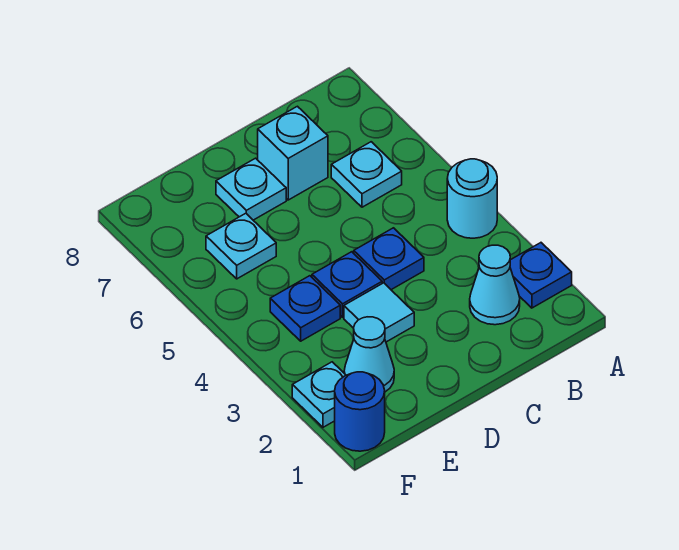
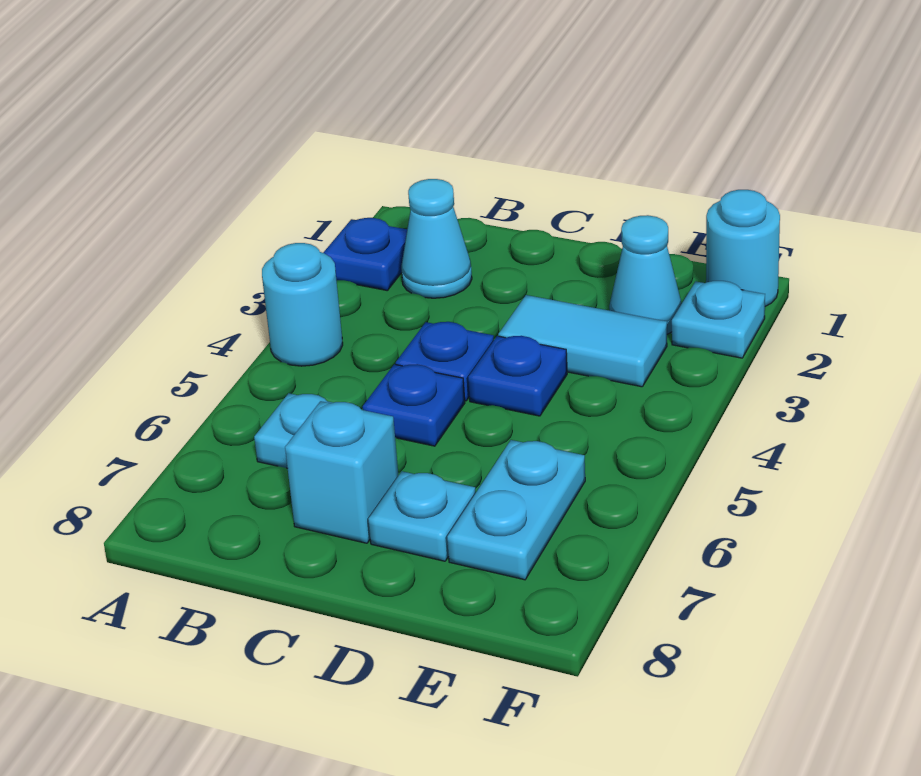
cyan tile D3 level 1 -> cyan tile D3:E3 level 1
blue plate E4 level 1 -> blue plate C5 level 1
cyan plate E6 level 1 -> cyan plate E6:E7 level 1
blue round brick F1 level 1 -> cyan round brick F1 level 1

